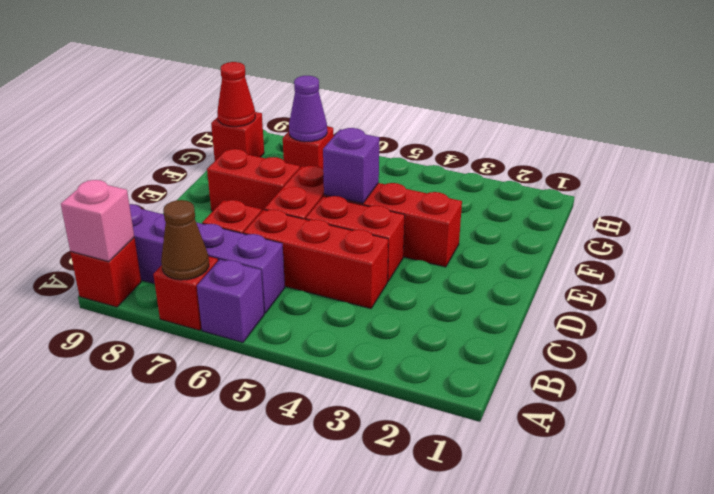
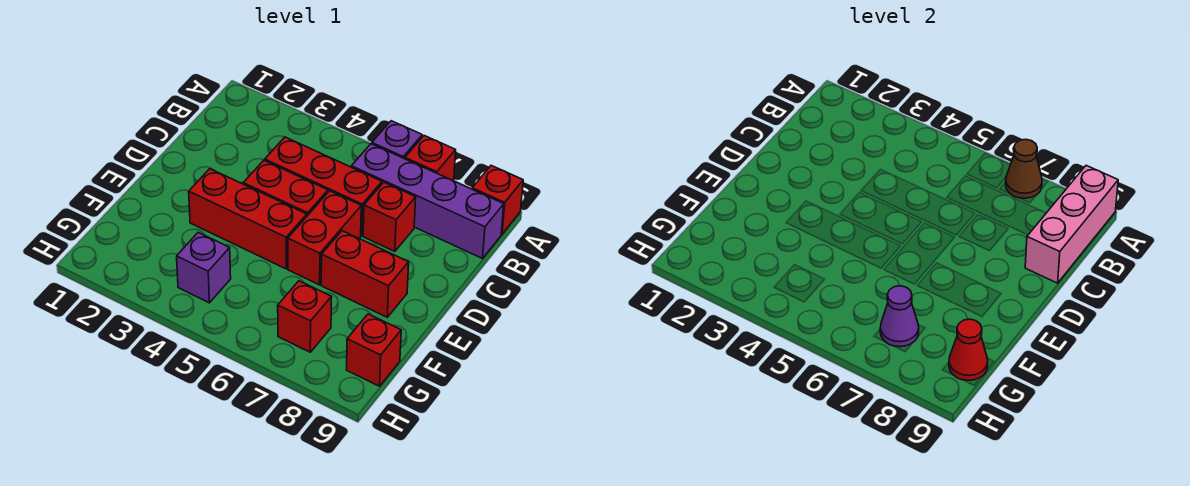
pink brick A9 level 2 -> pink brick A9:C9 level 2
purple brick E5 level 2 -> purple brick G4 level 1

